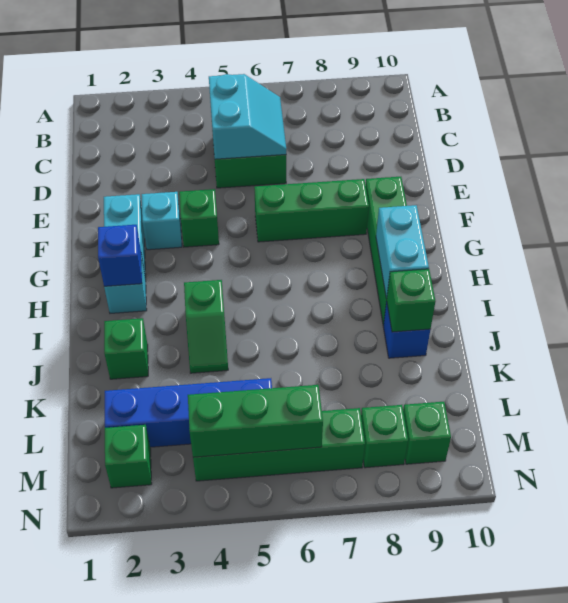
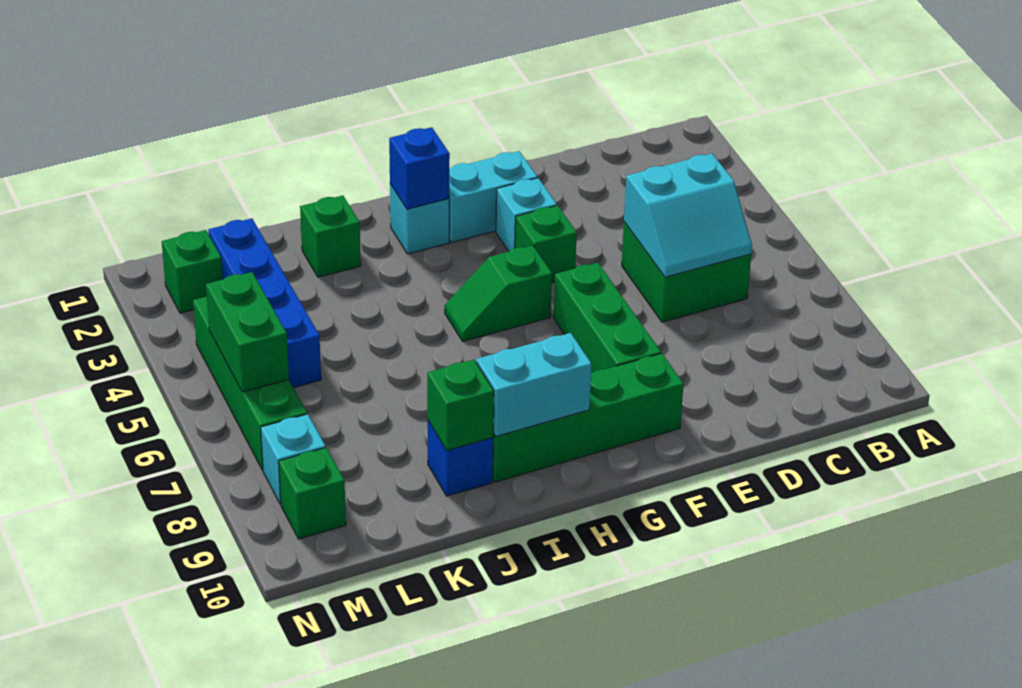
green slope I4:J4 level 1 top I -> green slope G5:H5 level 1 top G
green brick M4:M6 level 2 -> green brick M5:M6 level 2
green brick M8 level 1 -> cyan brick M8 level 1

